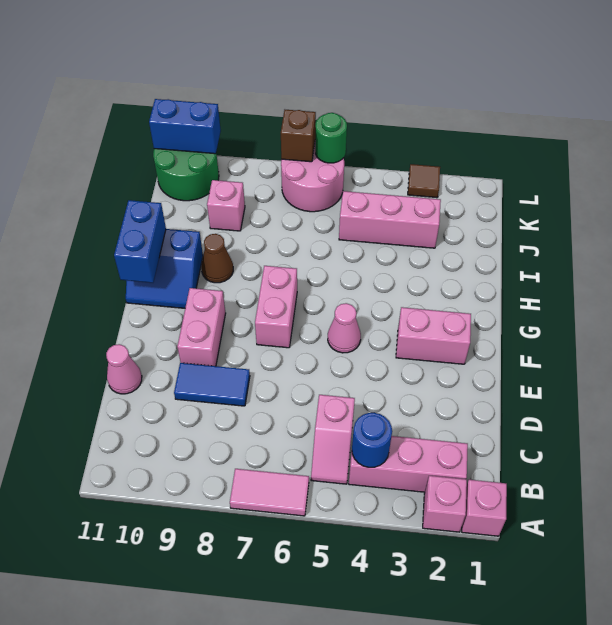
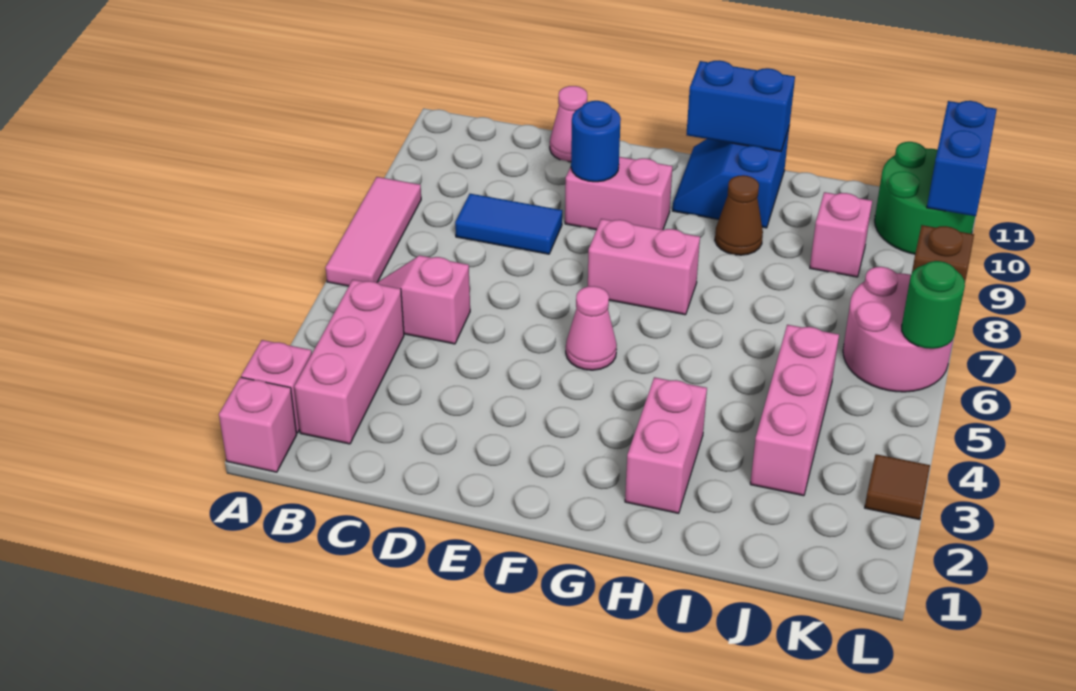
pink tile A6:A7 level 1 -> pink tile A6:A8 level 1
blue round brick B4 level 2 -> blue round brick E9 level 2
blue tile D8:D9 level 1 -> blue tile C8:D8 level 1
pink brick F2:F3 level 1 -> pink brick H2:H3 level 1

